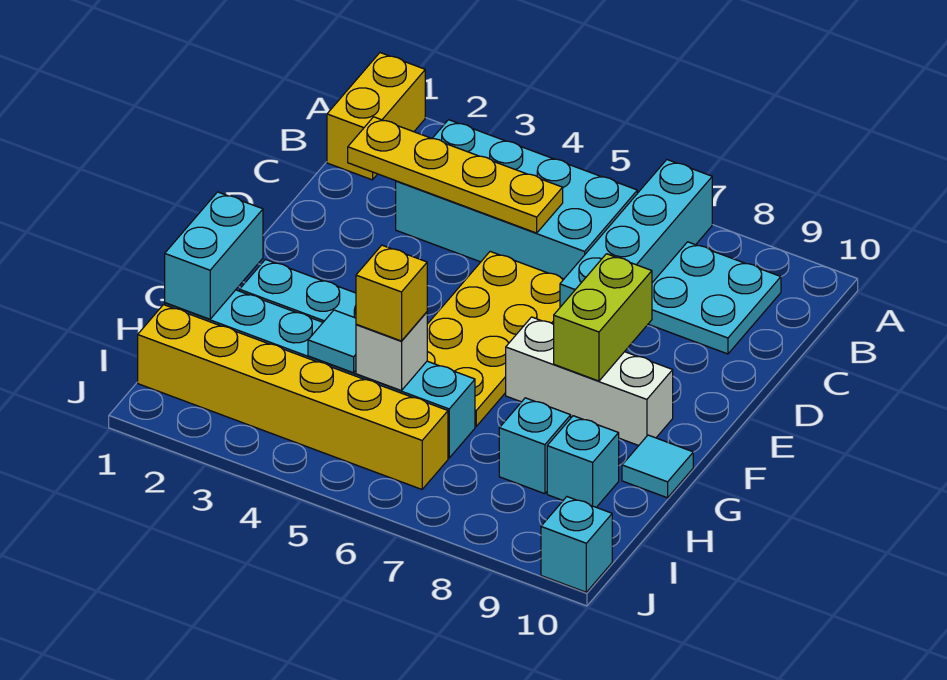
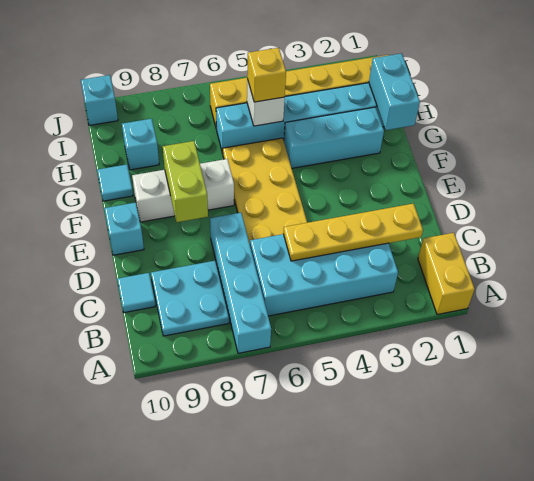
cyan tile H4 level 2 -> cyan tile C10 level 1
cyan brick H8 level 1 -> cyan brick E10 level 1

